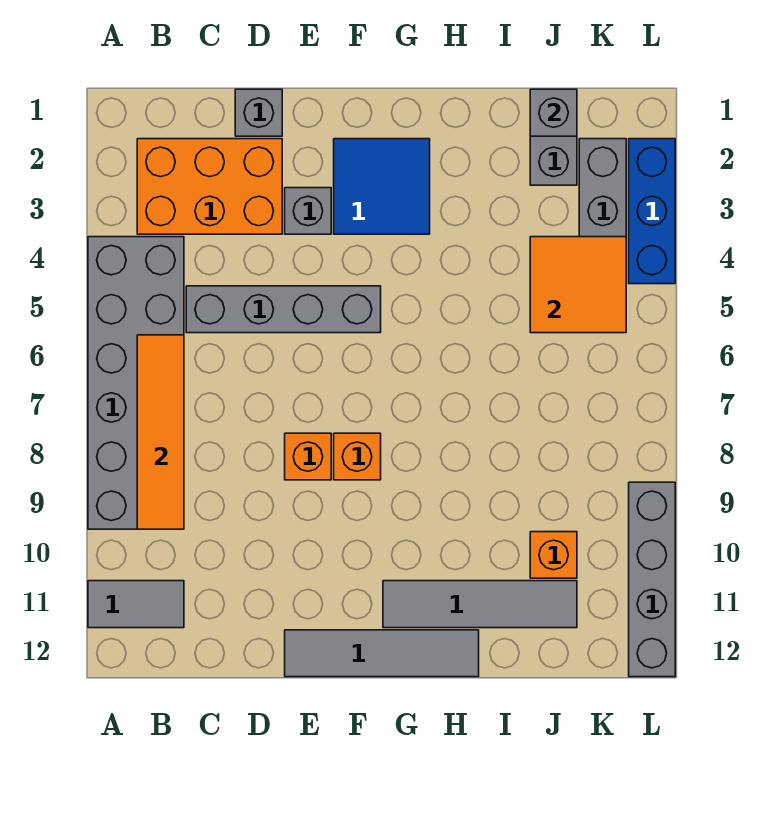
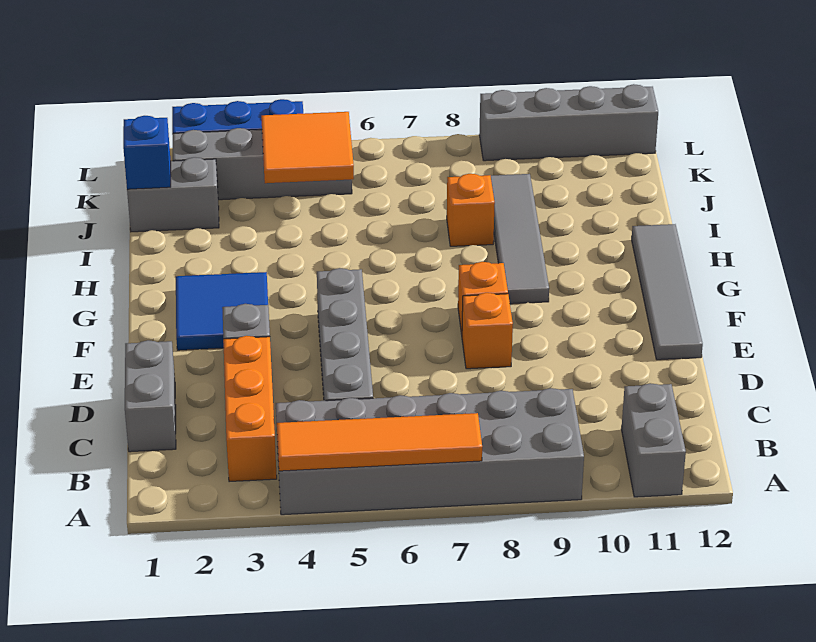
grey tile A11:B11 level 1 -> grey brick A11:B11 level 1
orange brick B2:D3 level 1 -> orange brick B3:D3 level 1
orange tile B6:B9 level 2 -> orange tile A4:A7 level 2
grey brick D1 level 1 -> grey brick C1:D1 level 1
grey tile G11:J11 level 1 -> grey tile G9:J9 level 1
grey brick J1 level 2 -> blue brick J1 level 2
orange brick J10 level 1 -> orange brick I8 level 1

